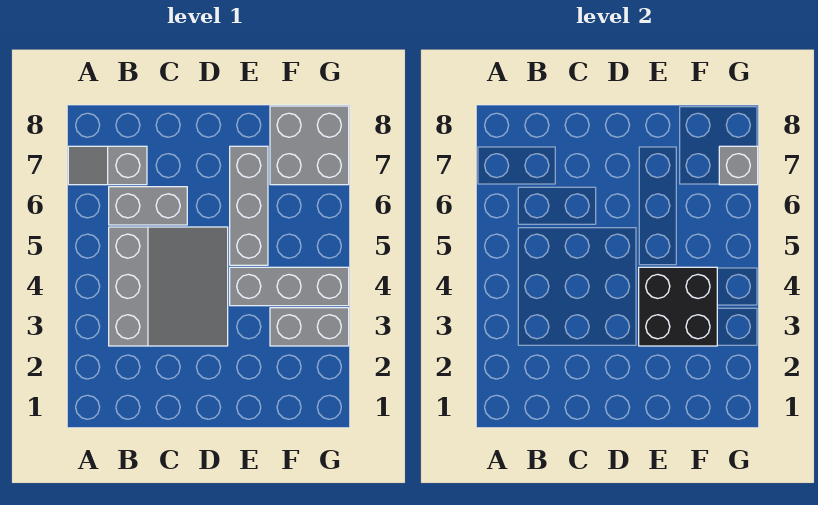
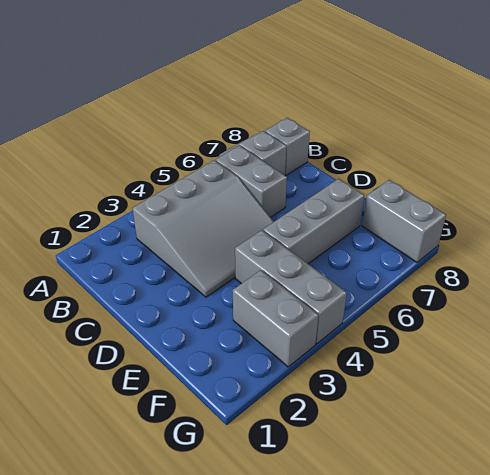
black brick E3:F4 level 2 -> none
grey brick F7:G8 level 1 -> grey brick F8:G8 level 1
grey brick G7 level 2 -> grey brick B8 level 1

